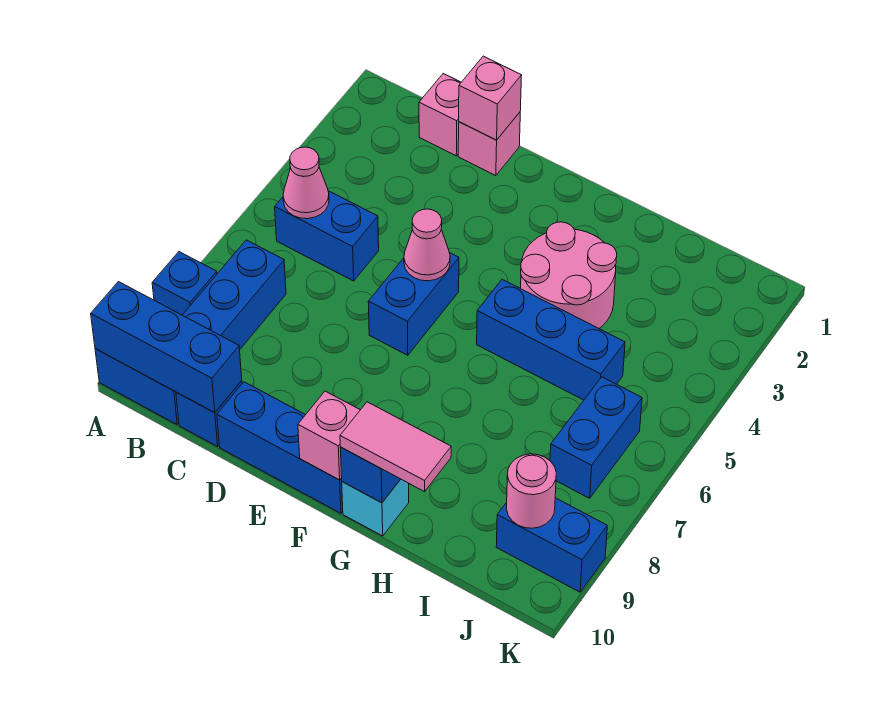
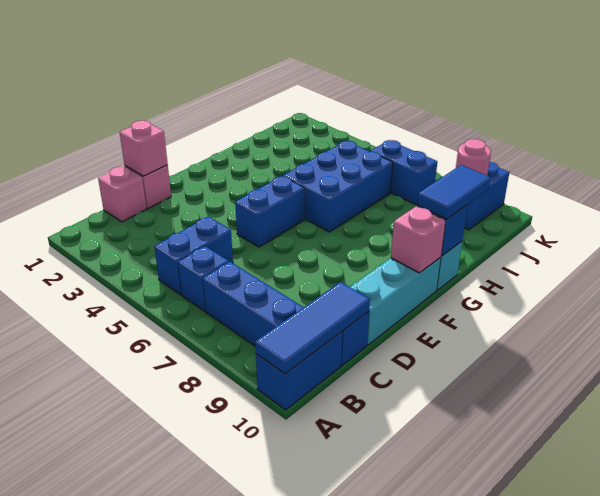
blue brick A8 level 1 -> blue brick B6 level 1
blue brick A10:C10 level 2 -> blue tile A10:C10 level 2
pink cone B5 level 2 -> none
blue brick D10:F10 level 1 -> cyan brick D10:F10 level 1
blue brick E5:E6 level 1 -> blue brick E5:F5 level 1
pink cone E5 level 2 -> none
pink round brick G3:H4 level 1 -> none
blue brick G5:I5 level 1 -> blue brick G5:I6 level 1
pink tile G10:H10 level 3 -> blue tile G10:H10 level 3

